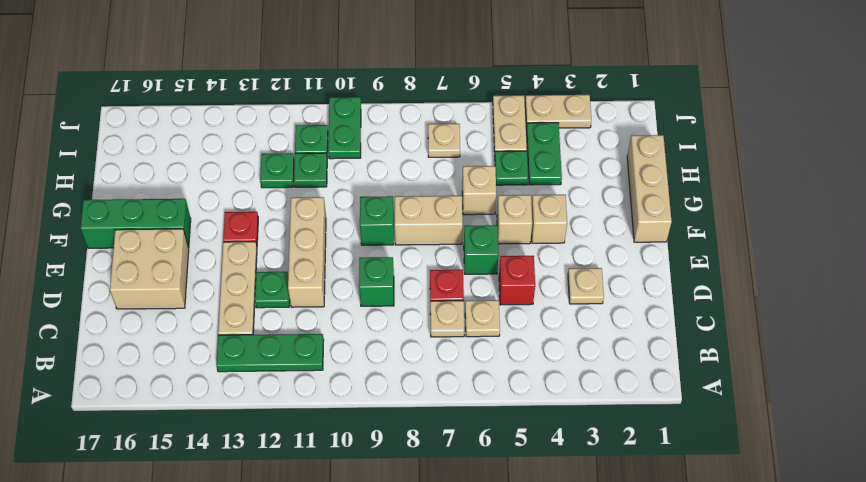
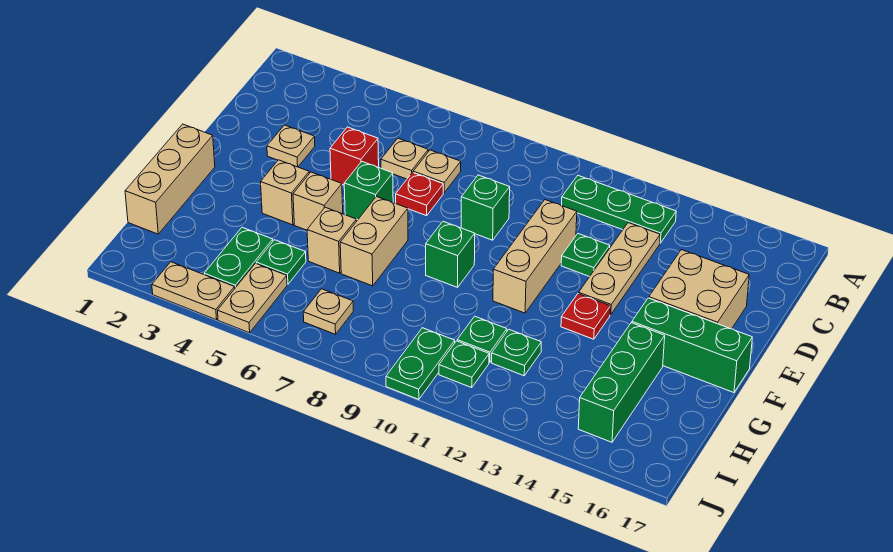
tan brick F7:F8 level 1 -> tan brick F7:G7 level 1
none -> green brick G15:I15 level 1

